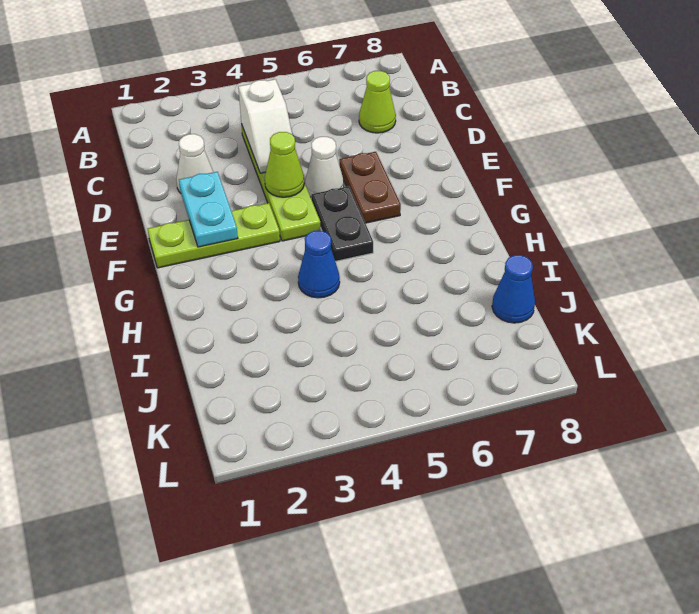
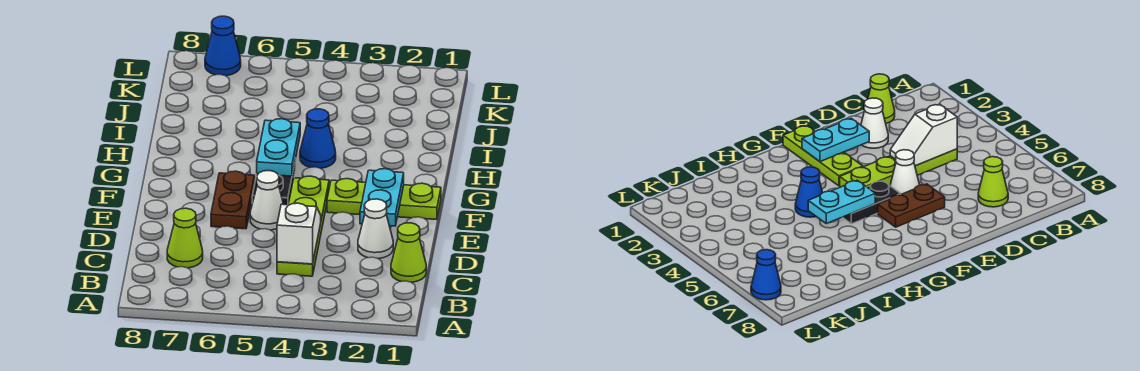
lime cone E4 level 2 -> lime cone C1 level 1
none -> cyan plate G5:H5 level 2
blue cone J8 level 1 -> blue cone L7 level 1

